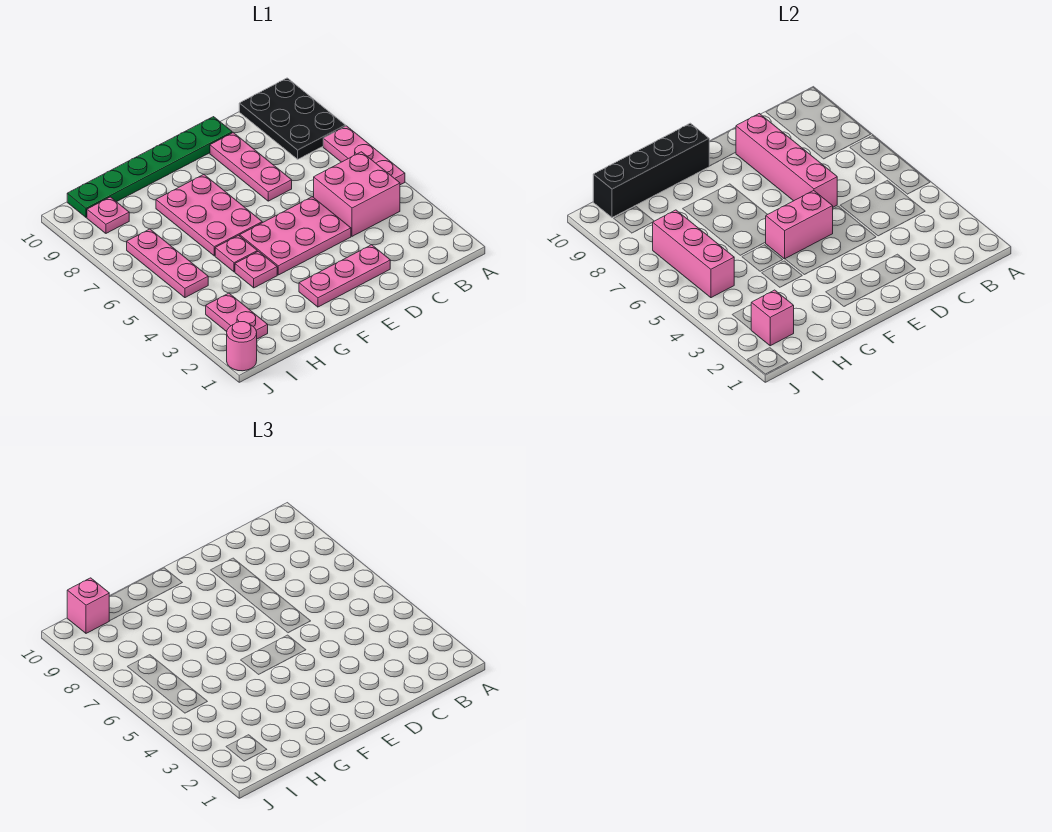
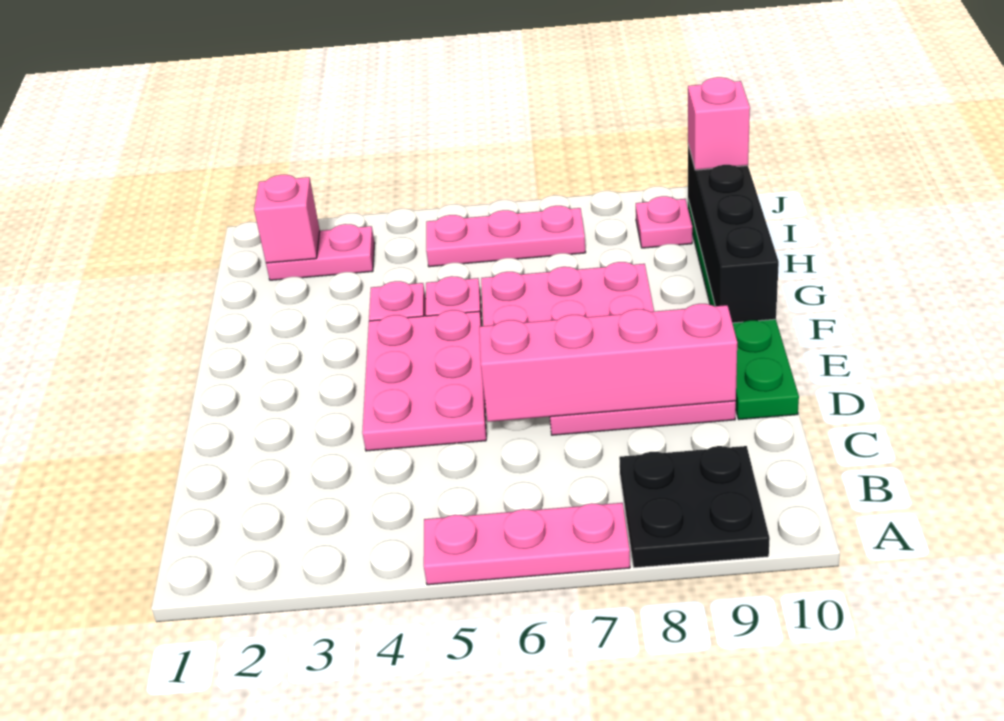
black plate A8:B10 level 1 -> black plate A8:B9 level 1
pink brick B4:C5 level 1 -> none
pink plate D2:F2 level 1 -> none
pink brick E5:F5 level 2 -> none
pink brick I5:I7 level 2 -> none
pink round brick J1 level 1 -> none

